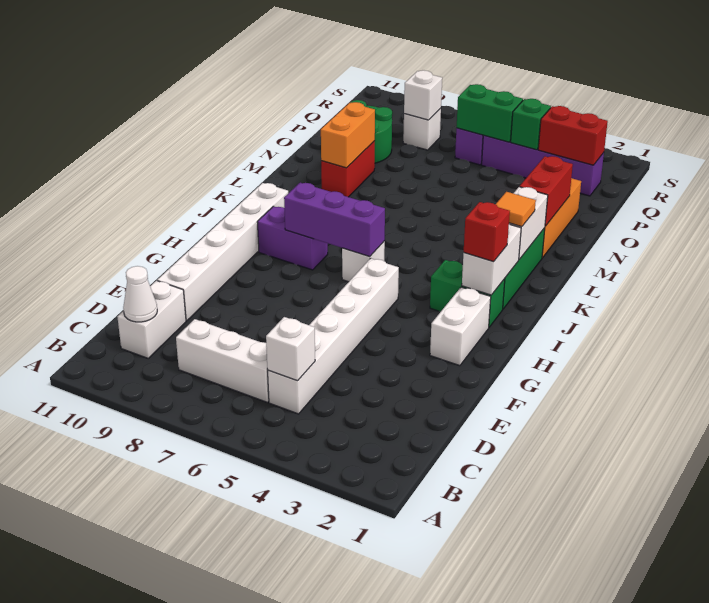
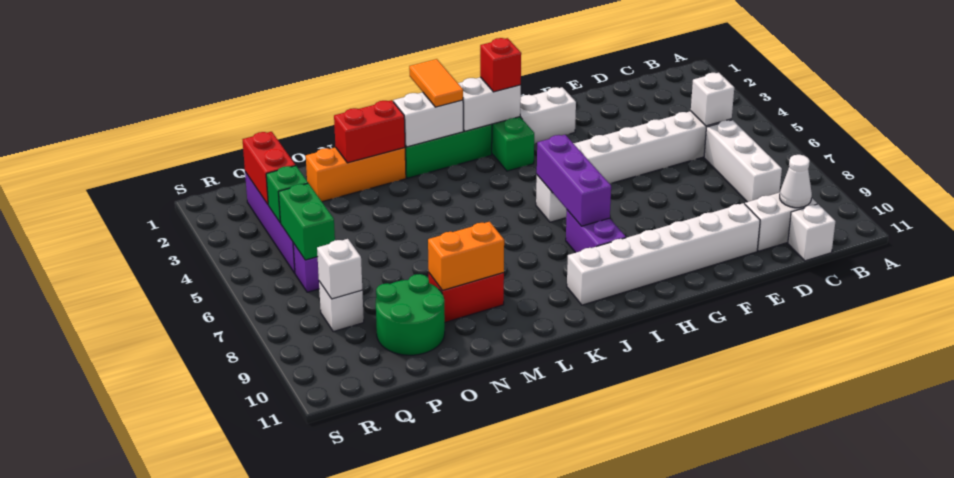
none -> white brick C11 level 1
orange tile K2 level 3 -> orange tile K1:K2 level 3

